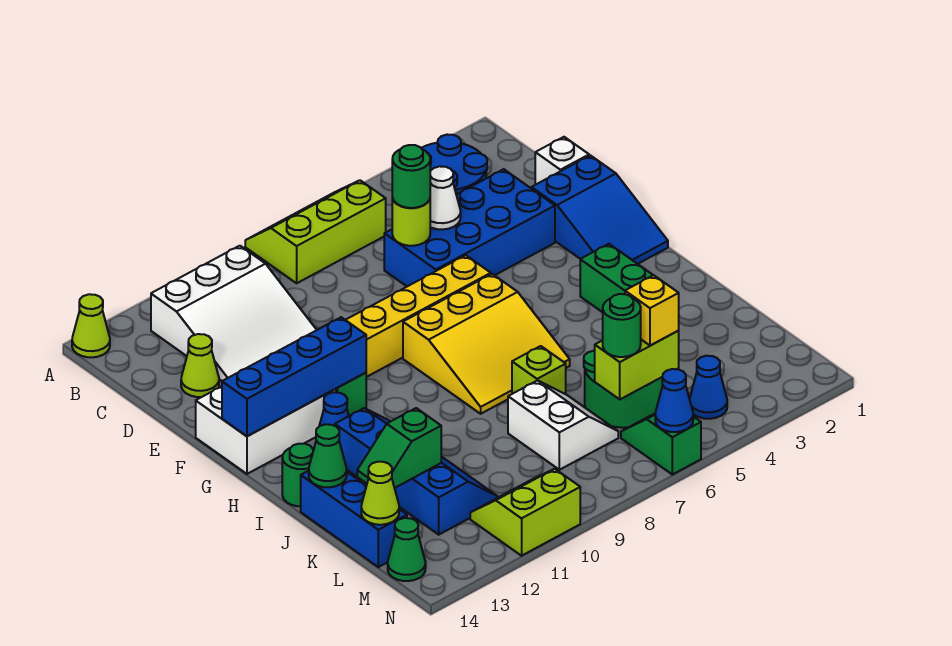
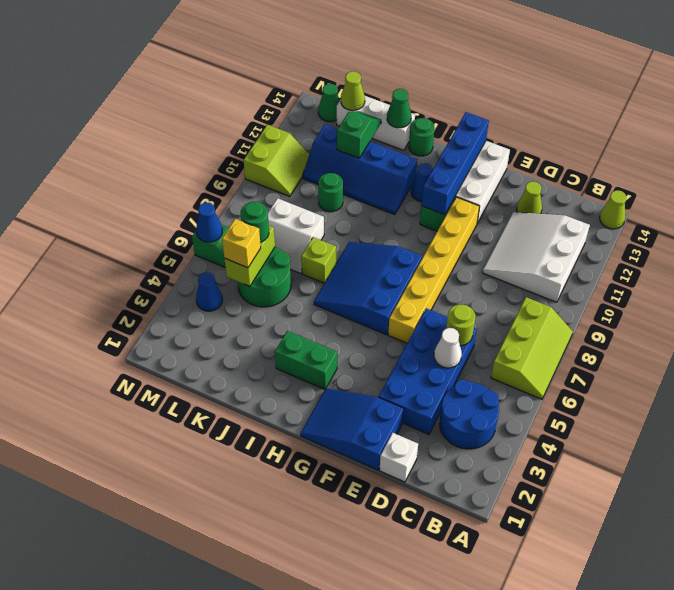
green round brick D6 level 3 -> green round brick K10 level 1
yellow slope G6:I8 level 1 top G -> blue slope G6:I8 level 1 top G
blue brick J14:L14 level 1 -> white brick J14:L14 level 1

